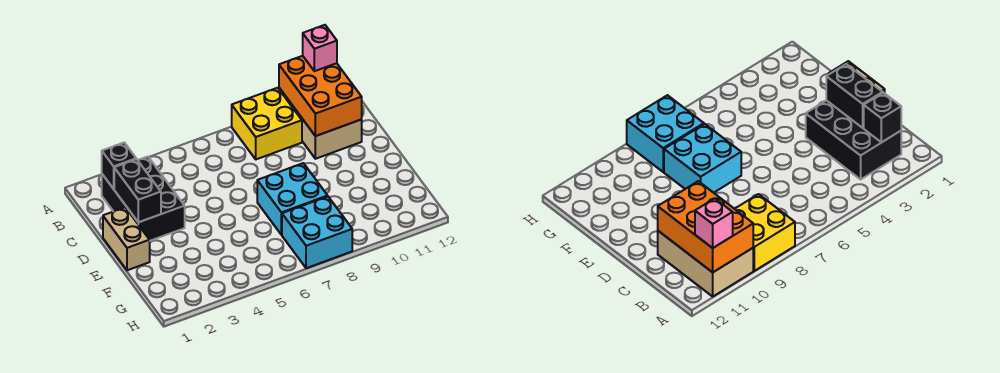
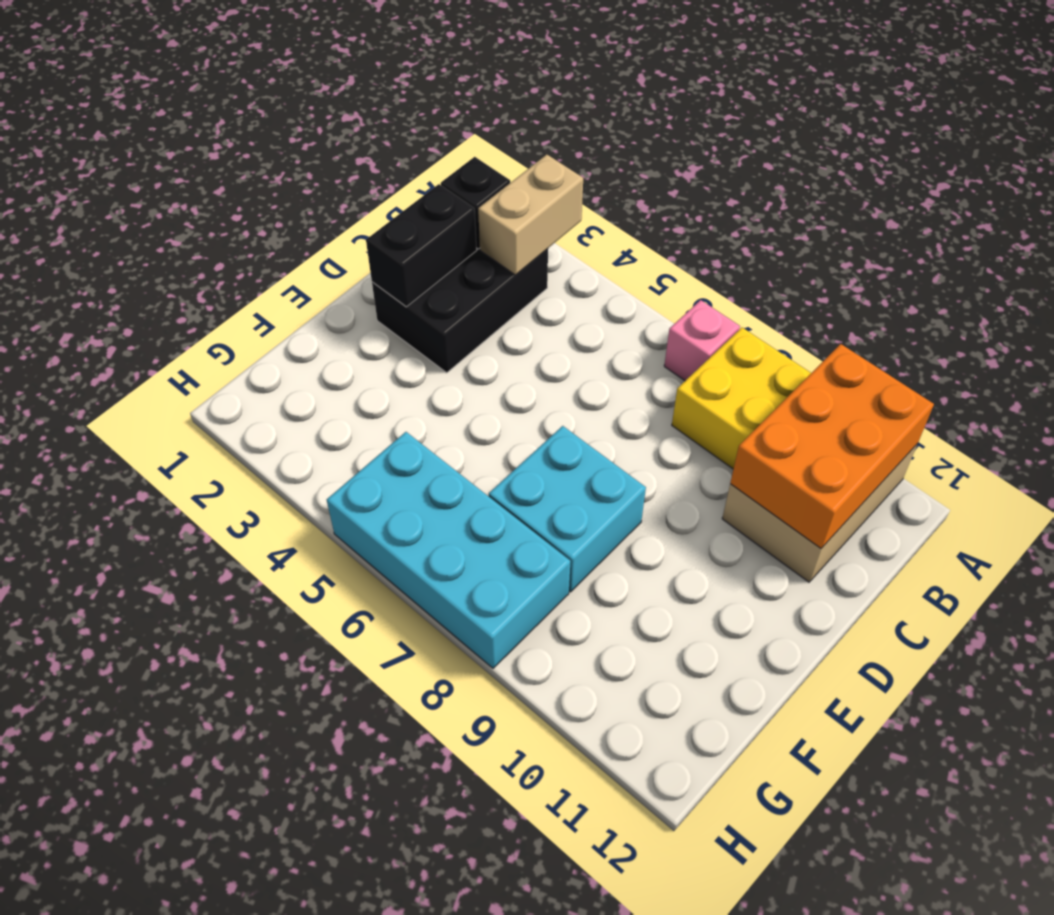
pink brick A11 level 3 -> pink brick A7 level 1
tan brick D1:E1 level 1 -> tan brick A3:B3 level 2
cyan brick G7:H8 level 1 -> cyan brick G5:H8 level 1

